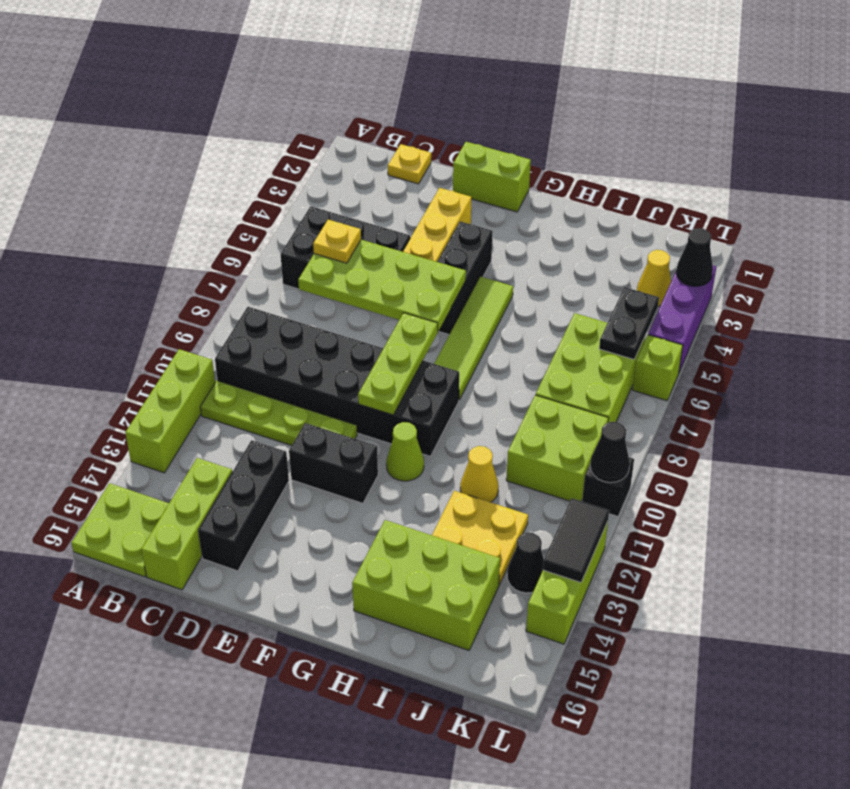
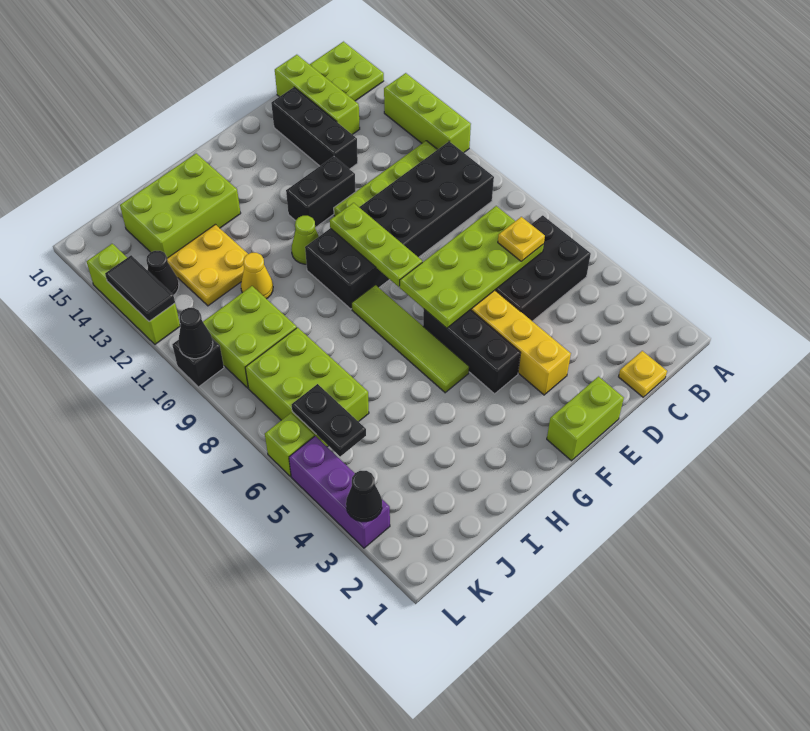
yellow cone K3 level 1 -> none

